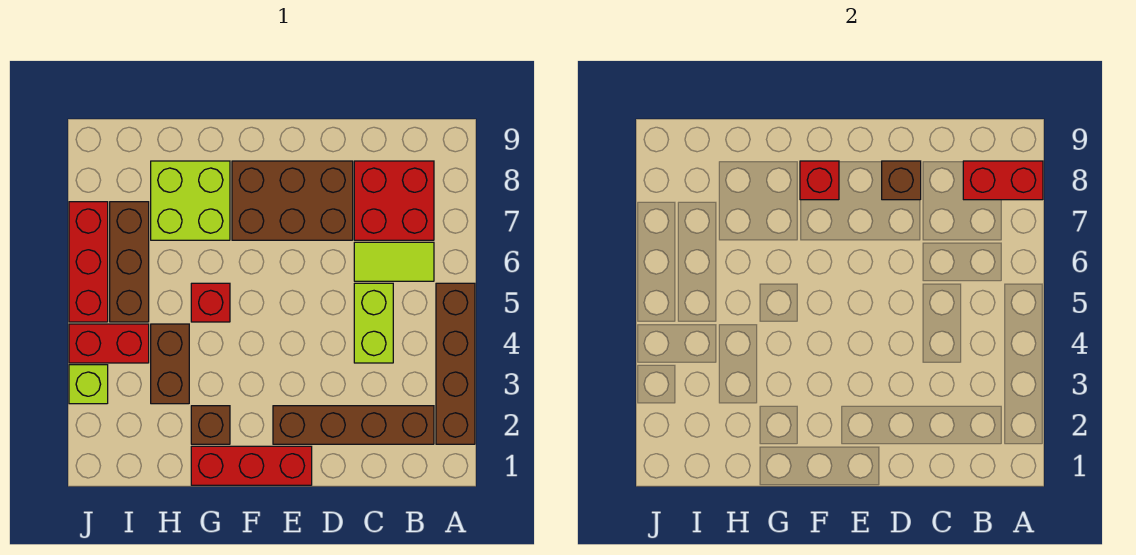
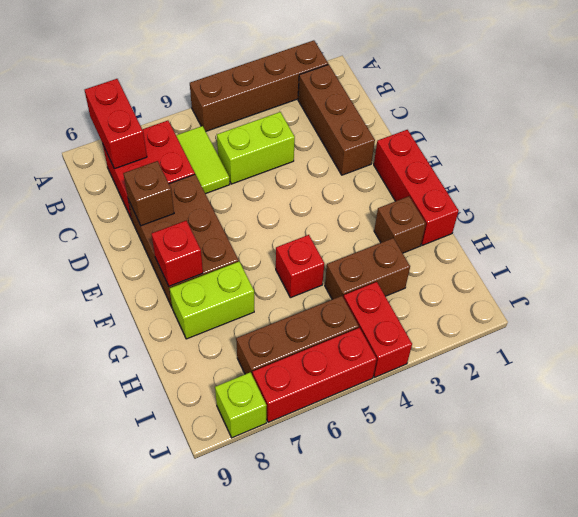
brown brick B2:E2 level 1 -> brown brick B2:D2 level 1
lime brick G7:H8 level 1 -> lime brick G7:G8 level 1
lime brick J3 level 1 -> lime brick J8 level 1

